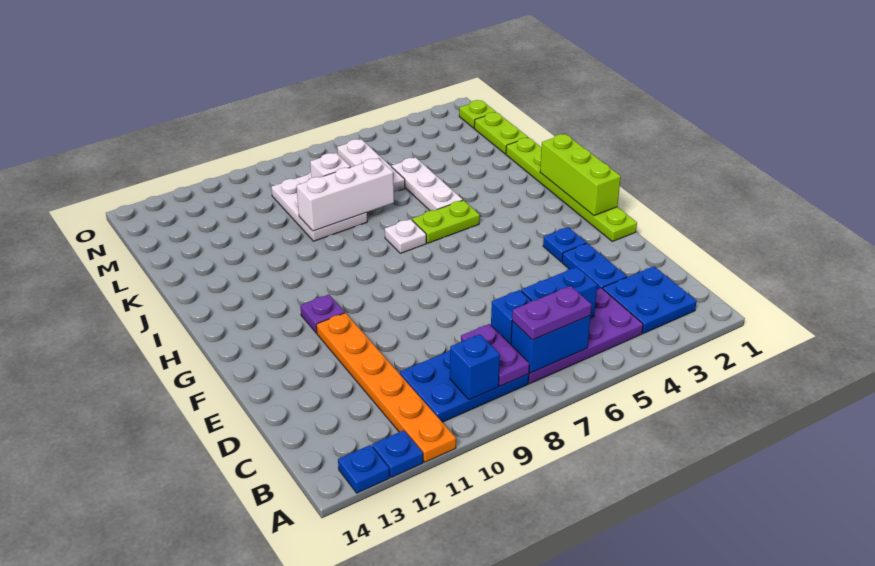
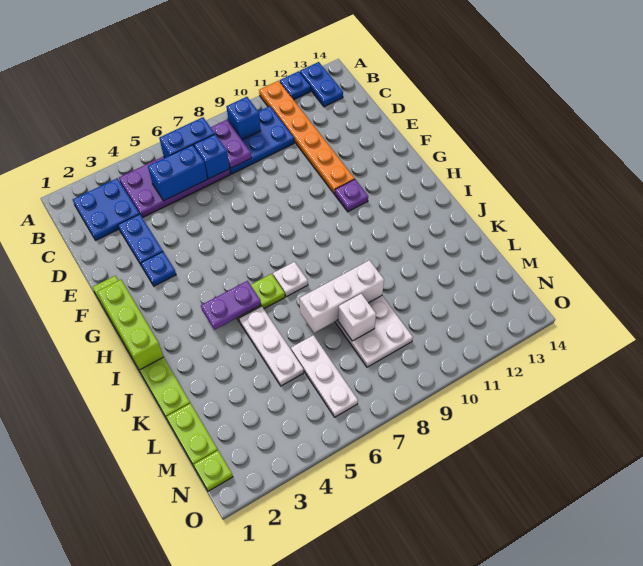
blue plate A13 level 1 -> blue plate A13:B13 level 1
purple plate B6:B7 level 3 -> purple plate I4:I5 level 2

